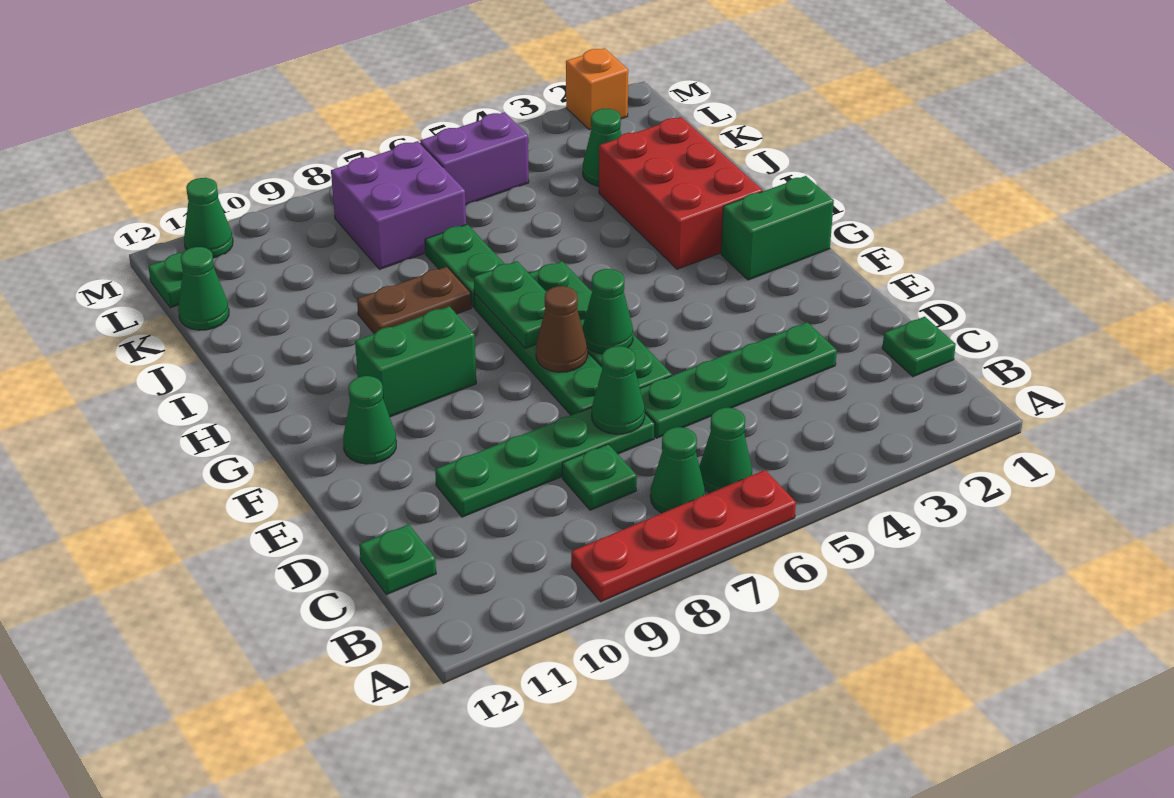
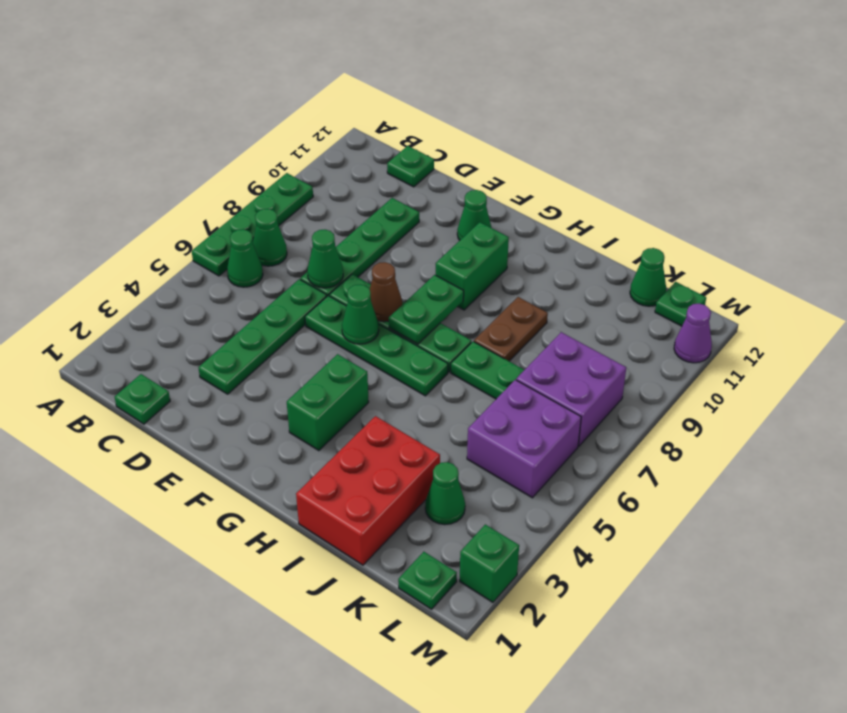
red plate A6:A9 level 1 -> green plate A6:A9 level 1
green plate C8 level 1 -> green plate L1 level 1
green brick G1:G2 level 1 -> green brick G3:G4 level 1
green plate G7:H7 level 2 -> green plate G7:G8 level 2
red brick H2:J3 level 1 -> red brick I1:J3 level 1
purple brick L5:L6 level 1 -> purple brick K5:L6 level 1
orange brick M2 level 1 -> green brick M2 level 1
green cone M11 level 1 -> purple cone M11 level 1

